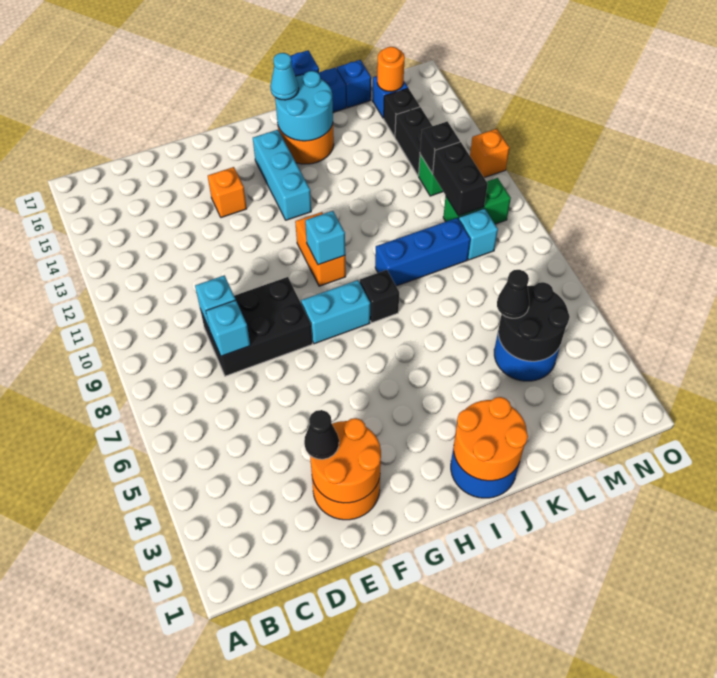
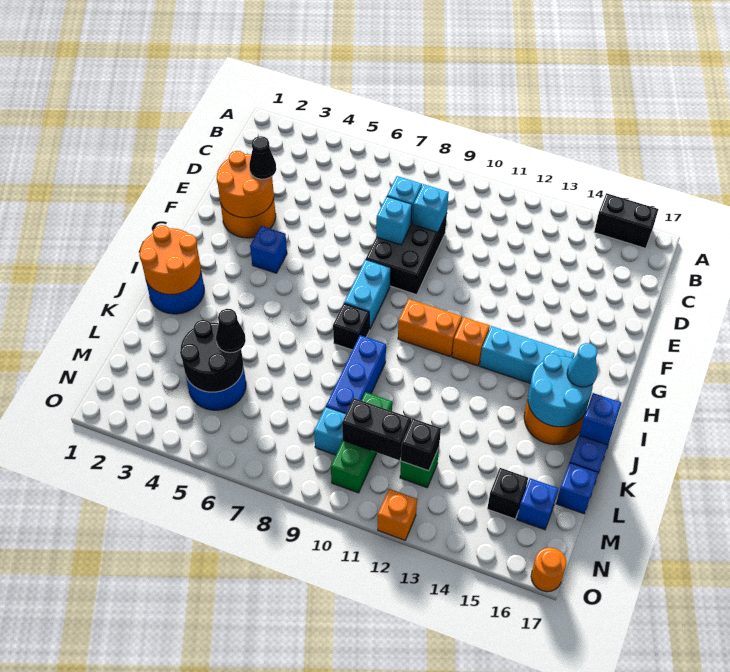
orange brick F14 level 1 -> orange brick H12 level 1
none -> blue brick G4 level 1
cyan brick H10 level 2 -> cyan brick E8 level 2
green brick M10:N10 level 1 -> green brick L10:N10 level 1
black brick M13:M14 level 1 -> black brick A15:A16 level 1
orange round brick M16 level 2 -> orange round brick O17 level 1

